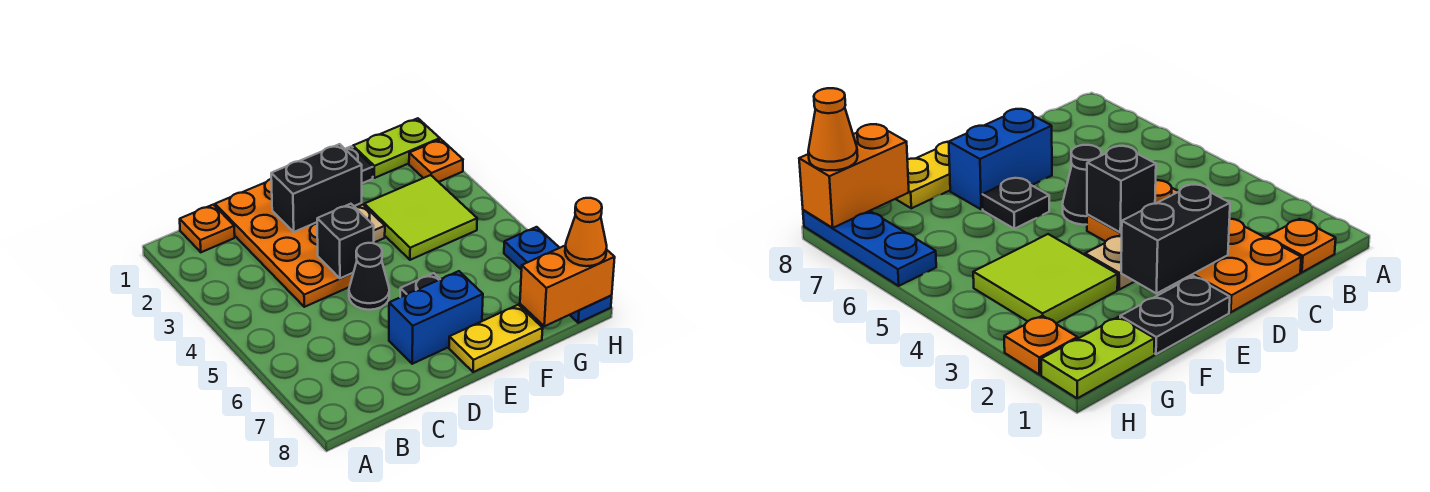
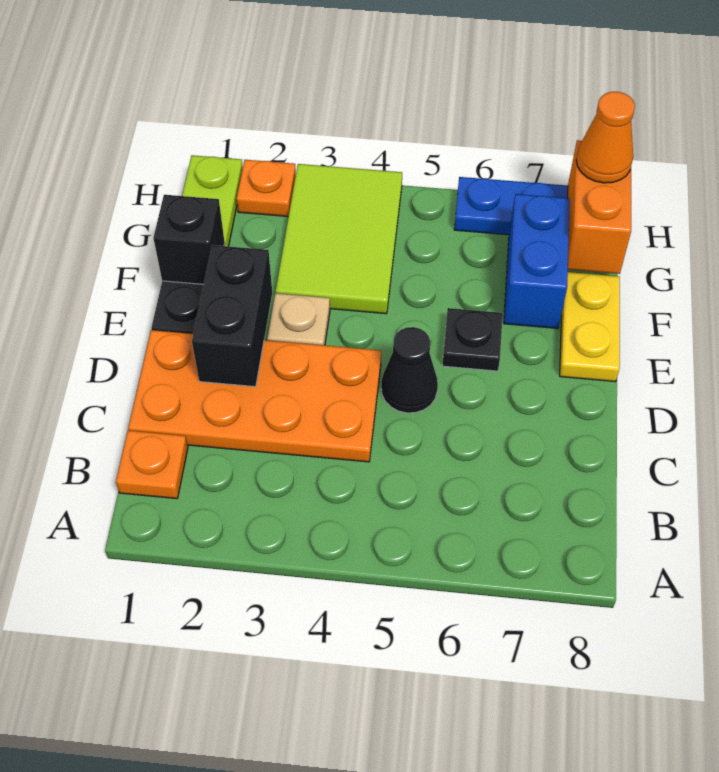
black brick D4 level 2 -> black brick F1 level 2
blue brick D7:E7 level 1 -> blue brick F7:G7 level 1
lime tile F3:G4 level 1 -> lime tile F3:H4 level 1

